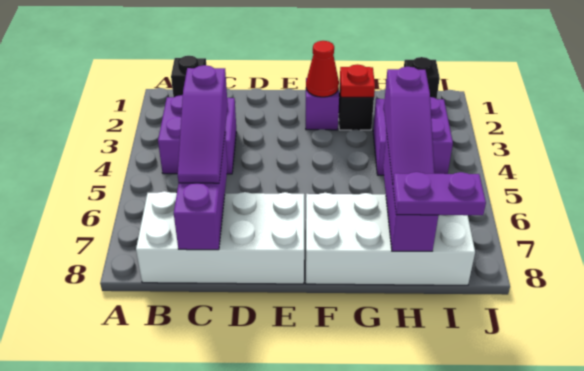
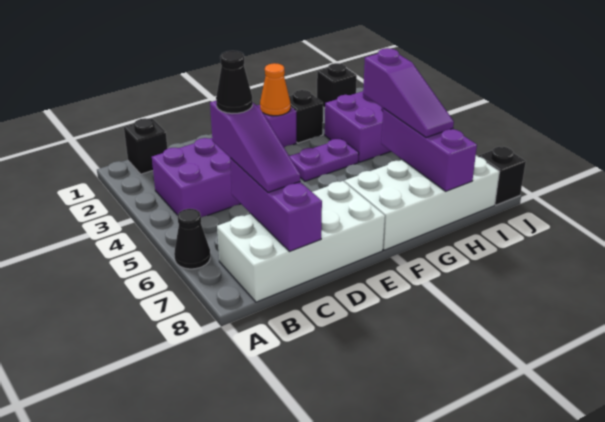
none -> black cone A6 level 1
none -> black cone C5 level 4
red cone F2 level 2 -> orange cone F2 level 2
red plate G2 level 2 -> none
purple plate H8:I8 level 3 -> purple plate F4:G4 level 1
none -> black brick J8 level 1

